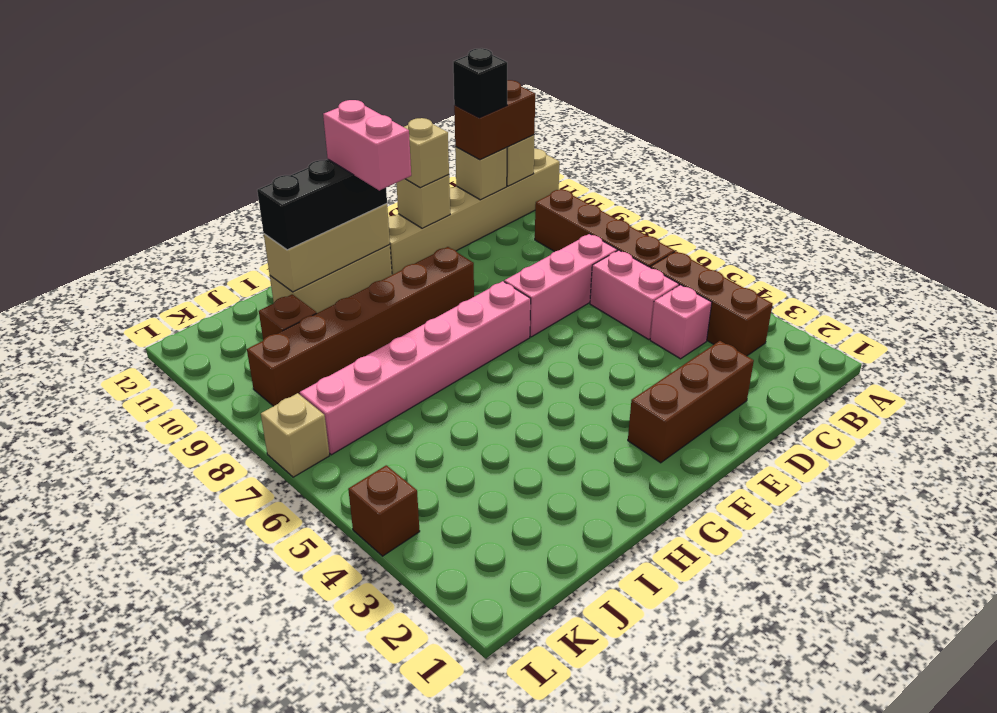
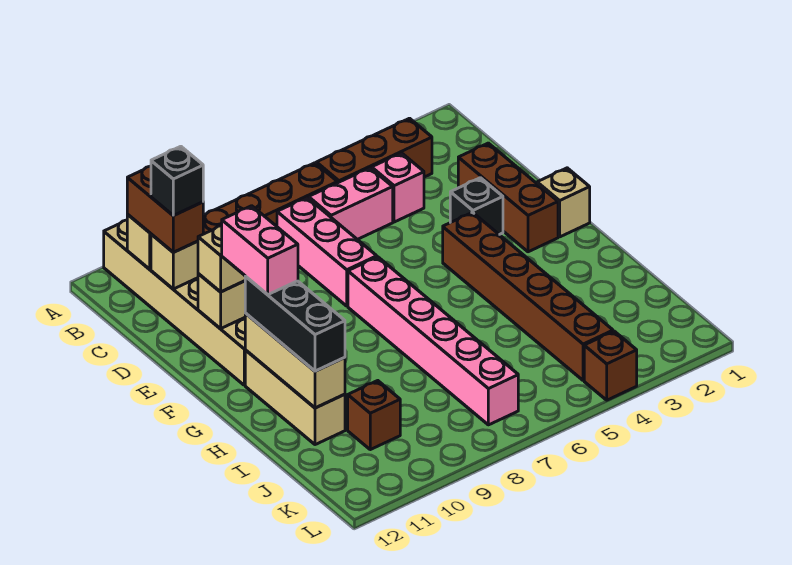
none -> black brick E3 level 1
brown brick F9:K9 level 1 -> brown brick F4:K4 level 1
pink brick G10:G11 level 4 -> pink brick F11:G11 level 4
tan brick L7 level 1 -> tan brick F1 level 1

